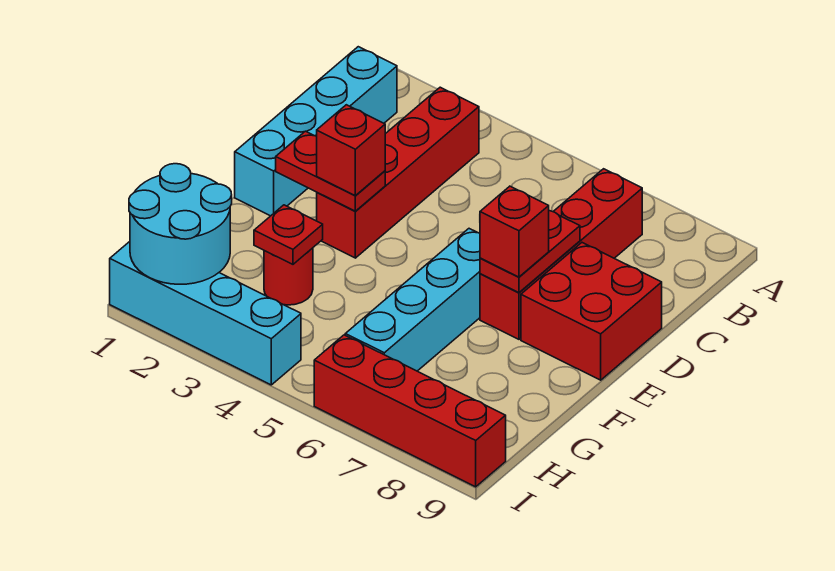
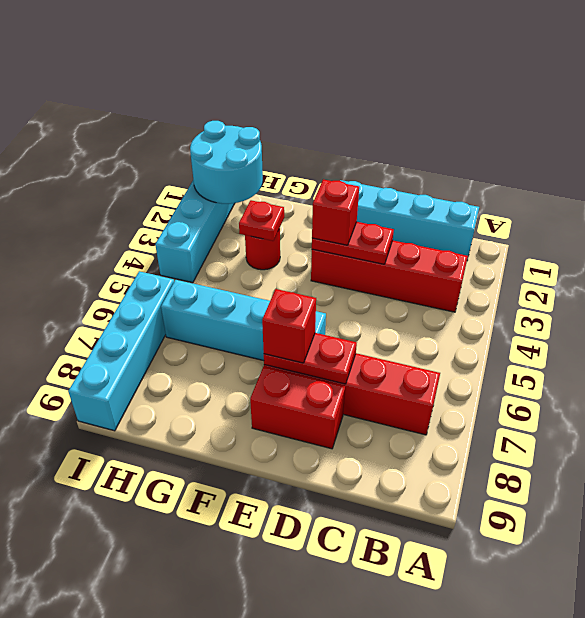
red brick D8:E9 level 1 -> red brick D8:E8 level 1
red plate E2:E3 level 2 -> red plate D3:E3 level 2
red brick I6:I9 level 1 -> cyan brick I6:I9 level 1

